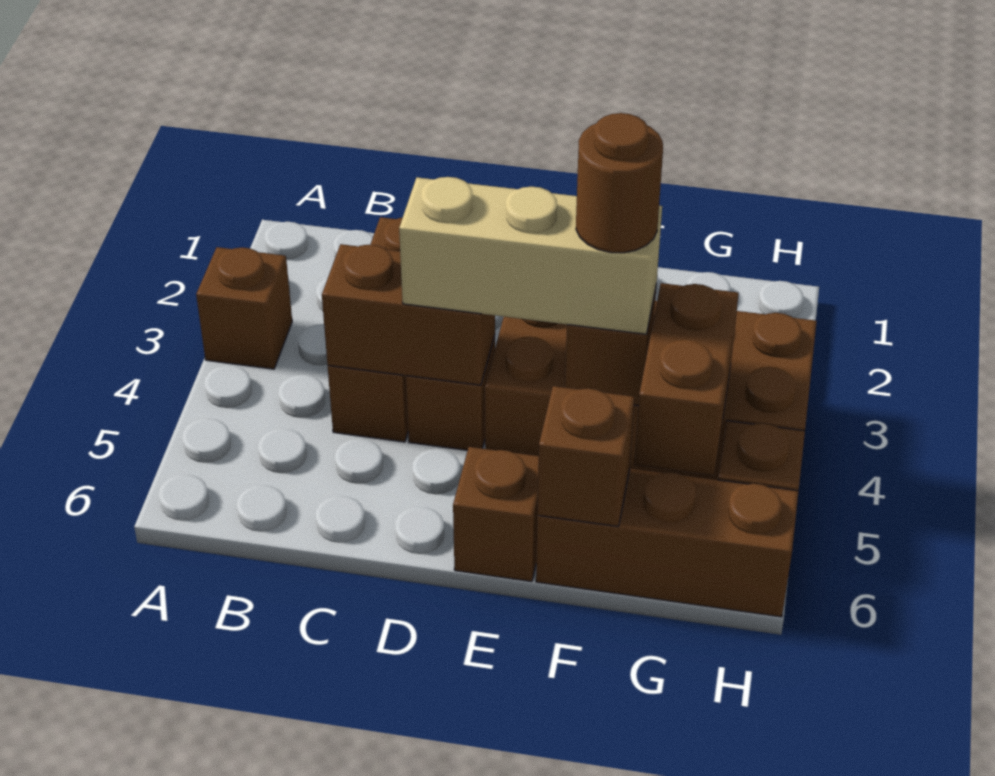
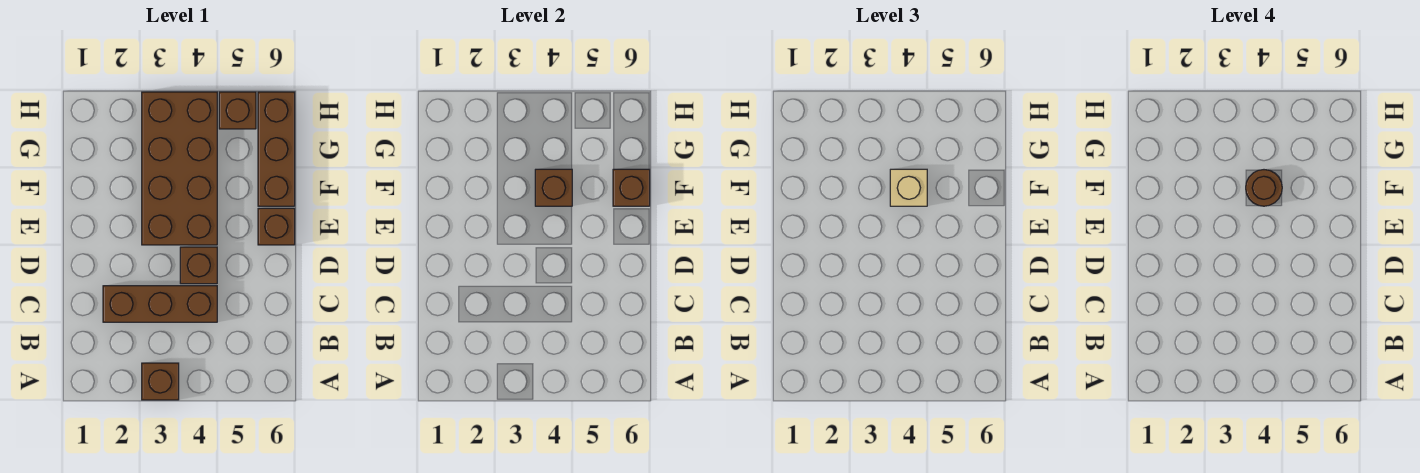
brown brick C4:D4 level 2 -> none
tan brick D4:F4 level 3 -> tan brick F4 level 3
brown brick G4:G5 level 2 -> none

